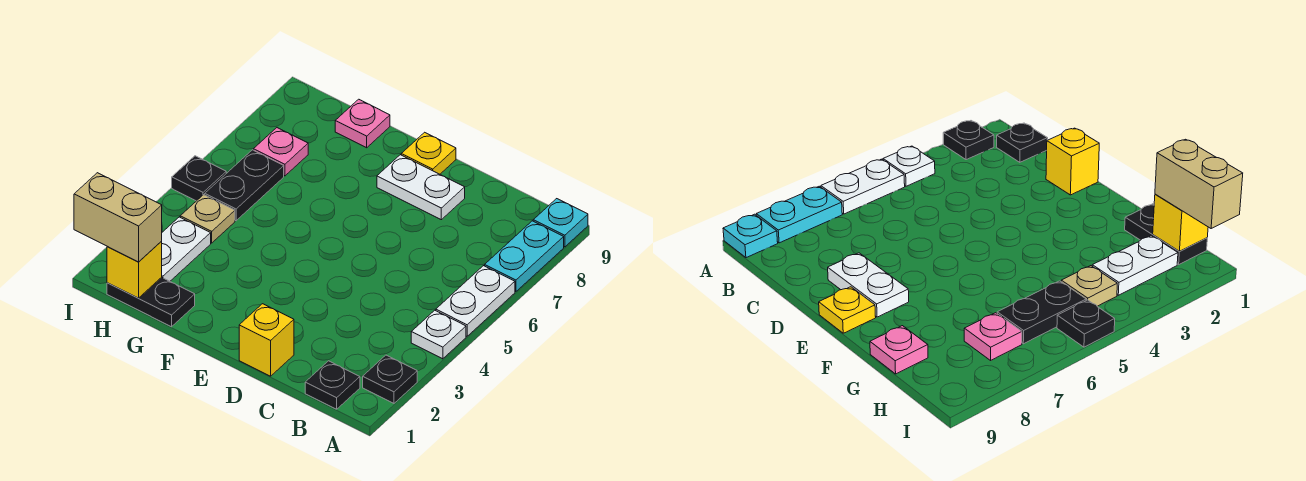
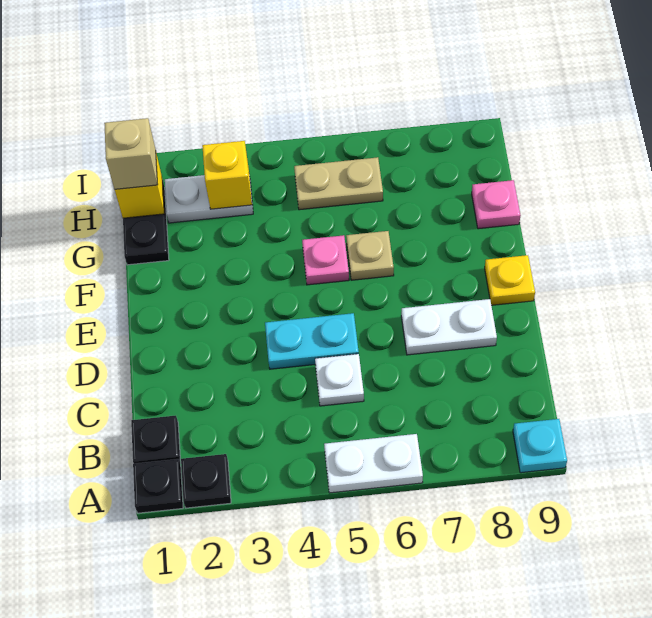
white plate A4 level 1 -> white plate C5 level 1
cyan plate A7:A8 level 1 -> cyan plate D4:D5 level 1
yellow brick D1 level 1 -> yellow brick H3 level 2
white plate D8:E8 level 1 -> white plate D7:D8 level 1
tan brick H1:I1 level 3 -> tan brick H1 level 3
tan plate H4 level 1 -> tan plate F6 level 1
black plate H5:H6 level 1 -> tan plate H5:H6 level 1
pink plate H7 level 1 -> pink plate F5 level 1
black plate I5 level 1 -> black plate A1 level 1

